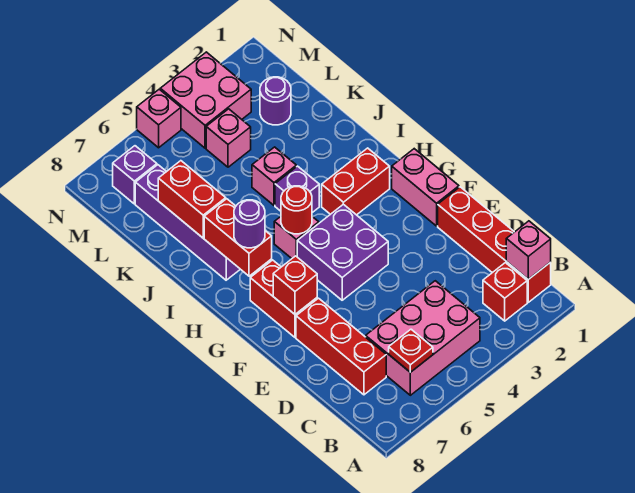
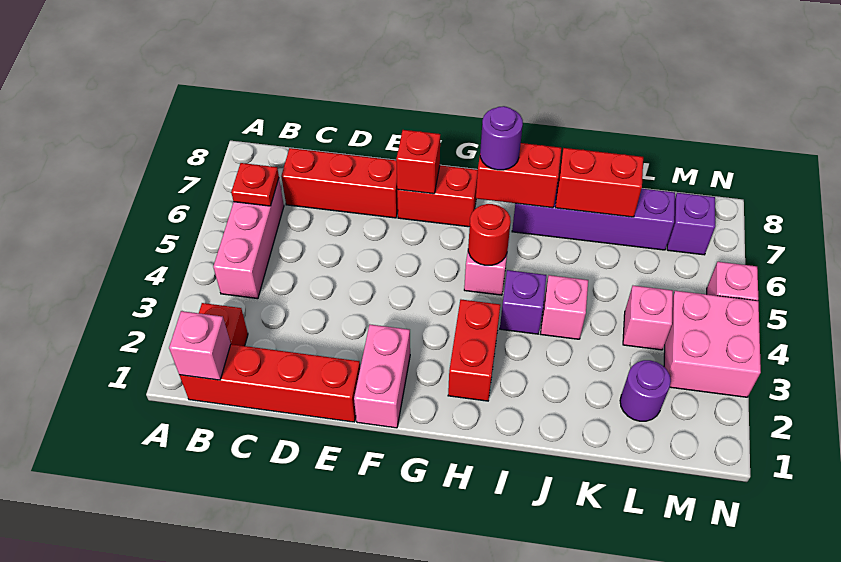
pink brick B4:C6 level 1 -> pink brick B4:B6 level 1
pink brick F1:G1 level 1 -> pink brick F1:F2 level 1
purple brick F4:G5 level 1 -> none

